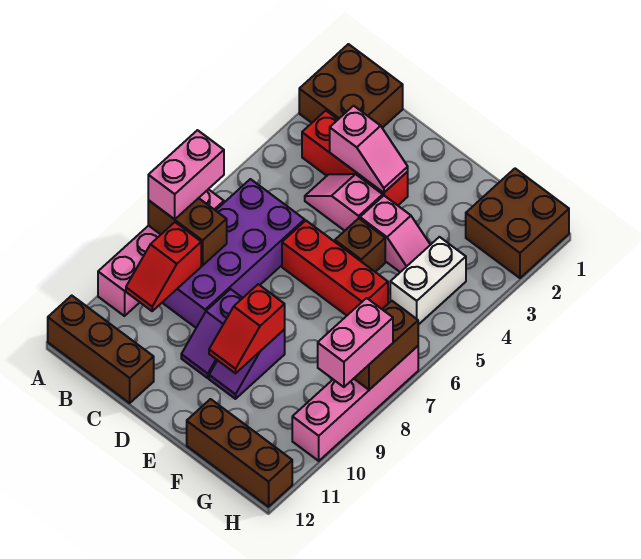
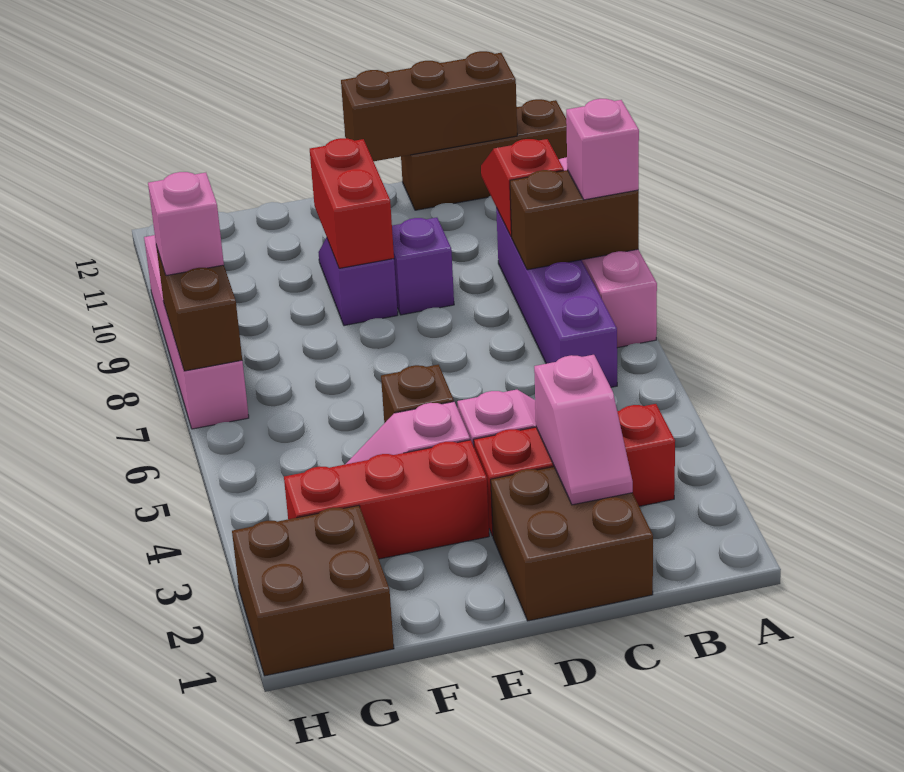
brown brick A1:B2 level 1 -> brown brick C1:D2 level 1
pink brick A7:A8 level 3 -> pink brick A8 level 3
purple brick B6:C9 level 1 -> purple brick B6:B9 level 1
pink slope C3:D3 level 2 top C -> pink slope C2:C3 level 2 top 3
red brick D6:F6 level 1 -> red brick E3:G3 level 1
red slope E9:E10 level 2 top 9 -> red brick E9:E10 level 2
brown brick F12:H12 level 1 -> brown brick B12:D12 level 2
white brick G4:G5 level 1 -> none
pink brick H8:H9 level 3 -> pink brick H8 level 3

